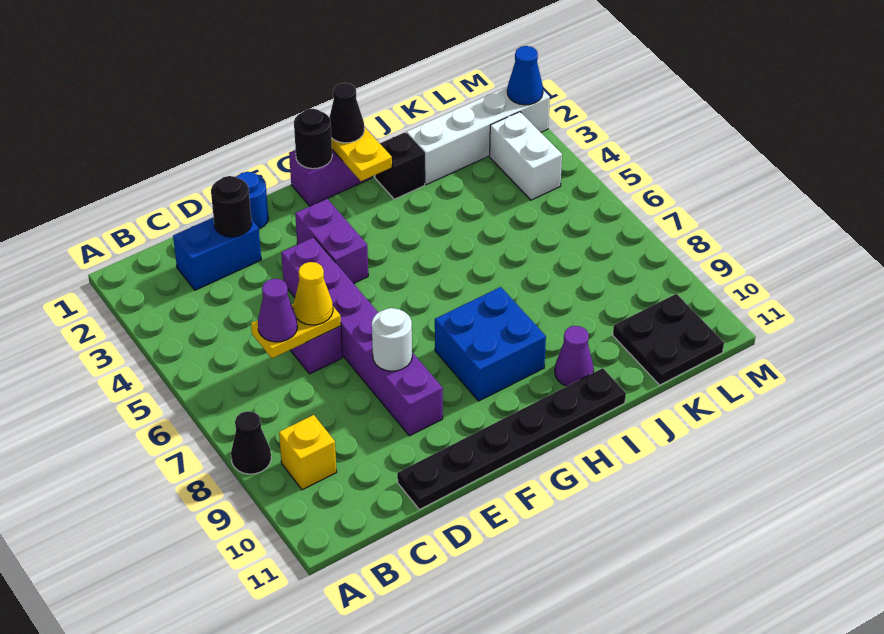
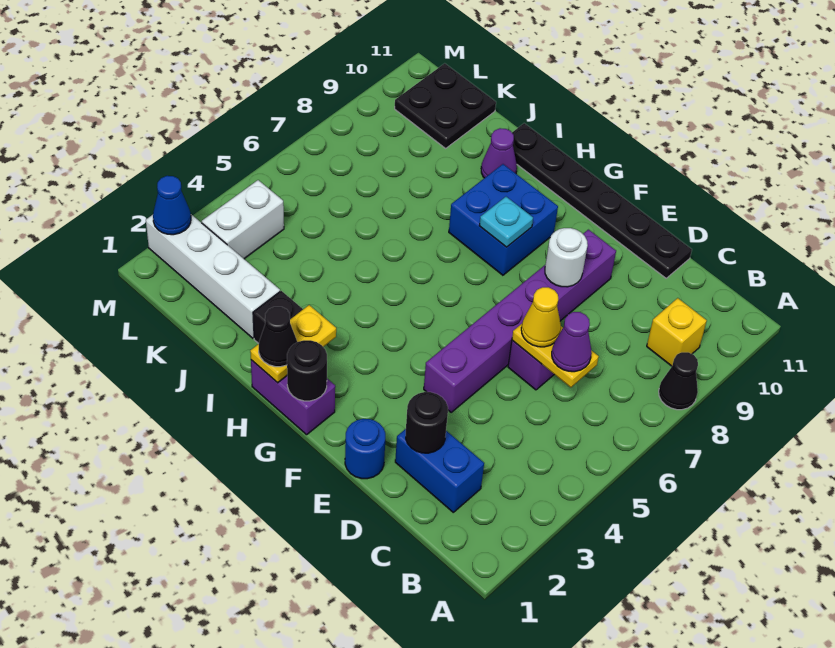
purple brick F3:F4 level 1 -> none
none -> cyan plate G8 level 2

